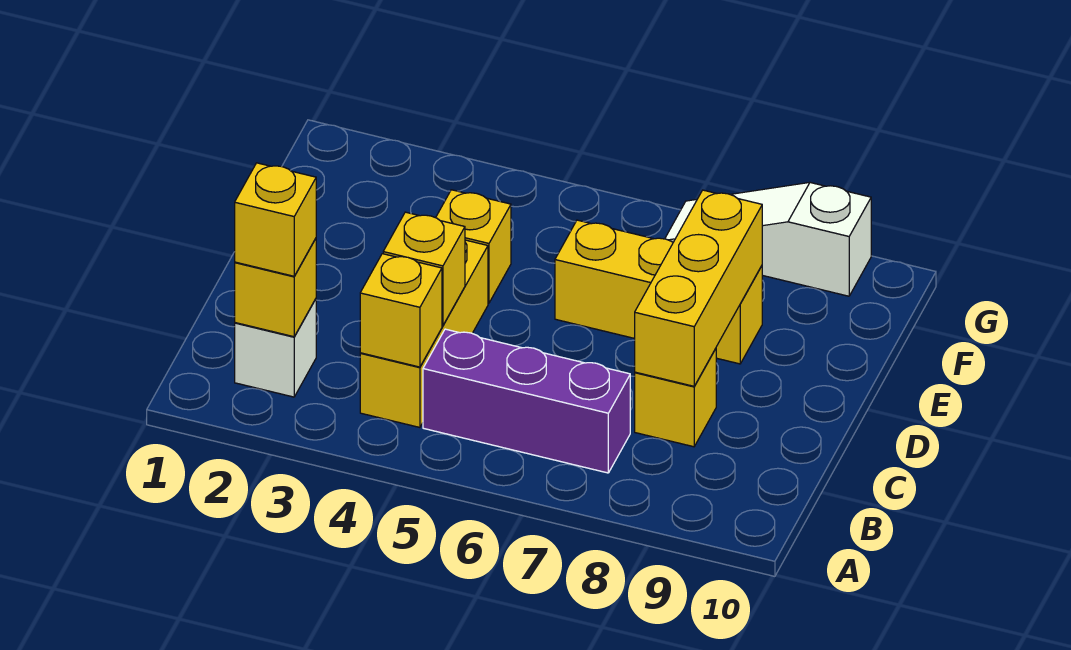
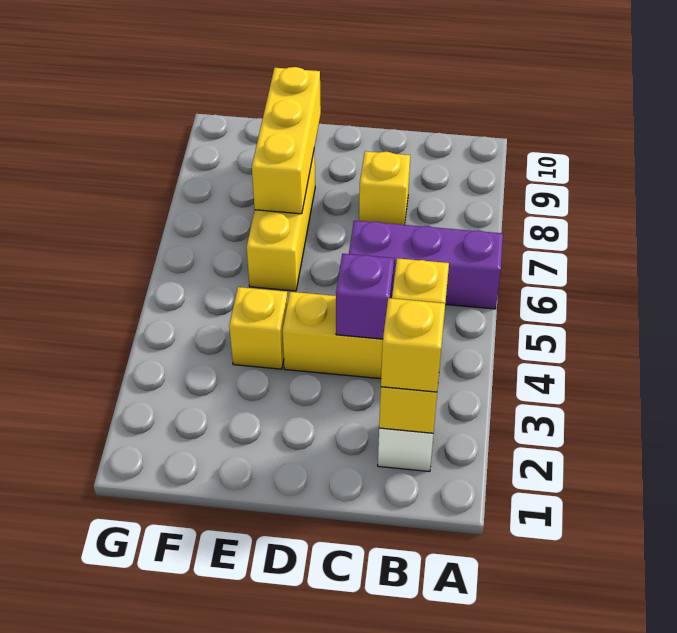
purple brick B5:B7 level 1 -> purple brick A6:C6 level 1
yellow brick C4 level 2 -> purple brick C4 level 2
yellow brick C8:E8 level 2 -> yellow brick E7:E9 level 2
white slope G7:G9 level 1 top 9 -> none

